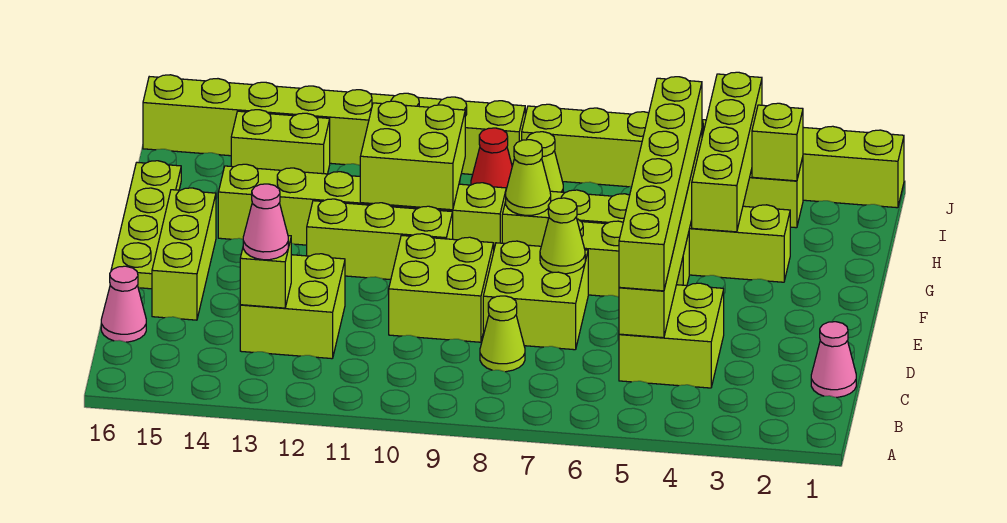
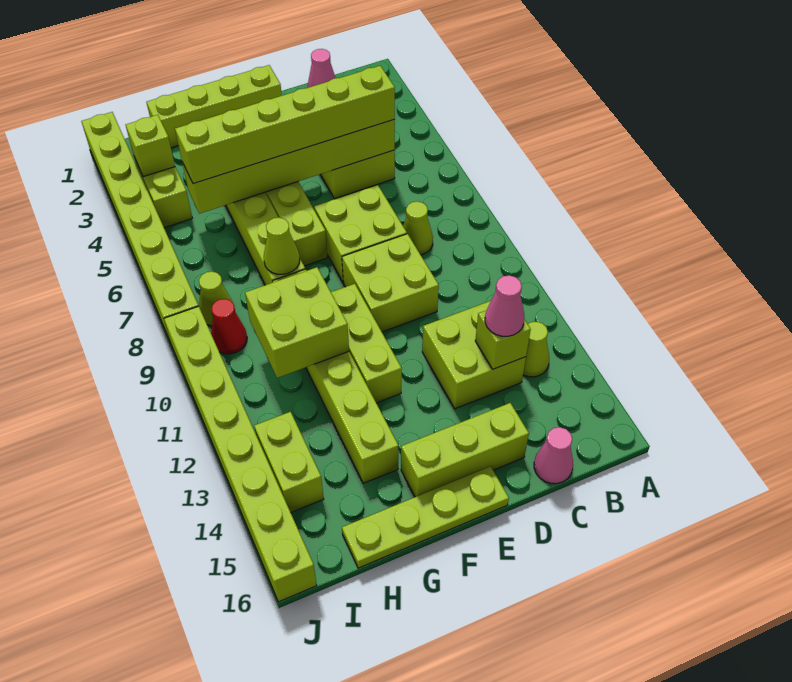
lime cone E7 level 2 -> lime cone B13 level 1
lime brick G4:J4 level 2 -> lime brick E1:H1 level 1

